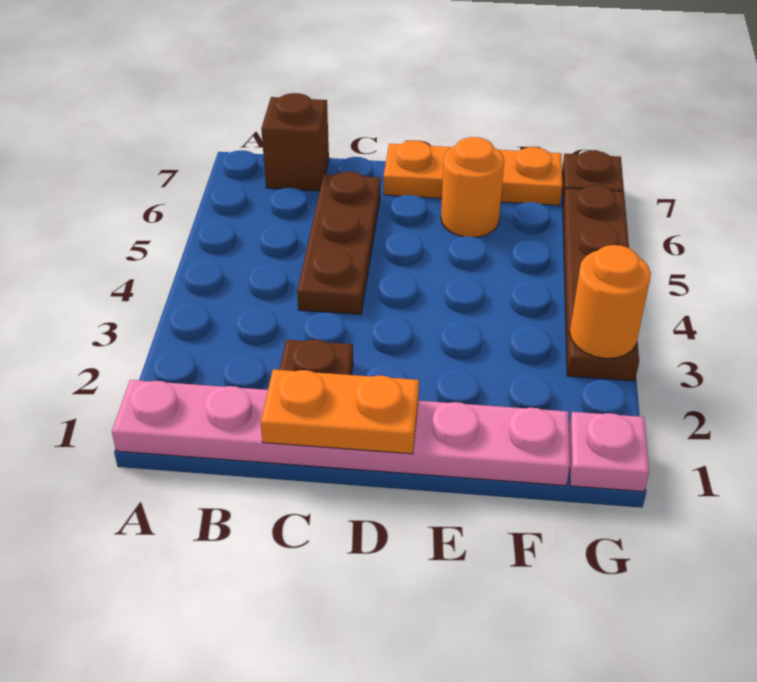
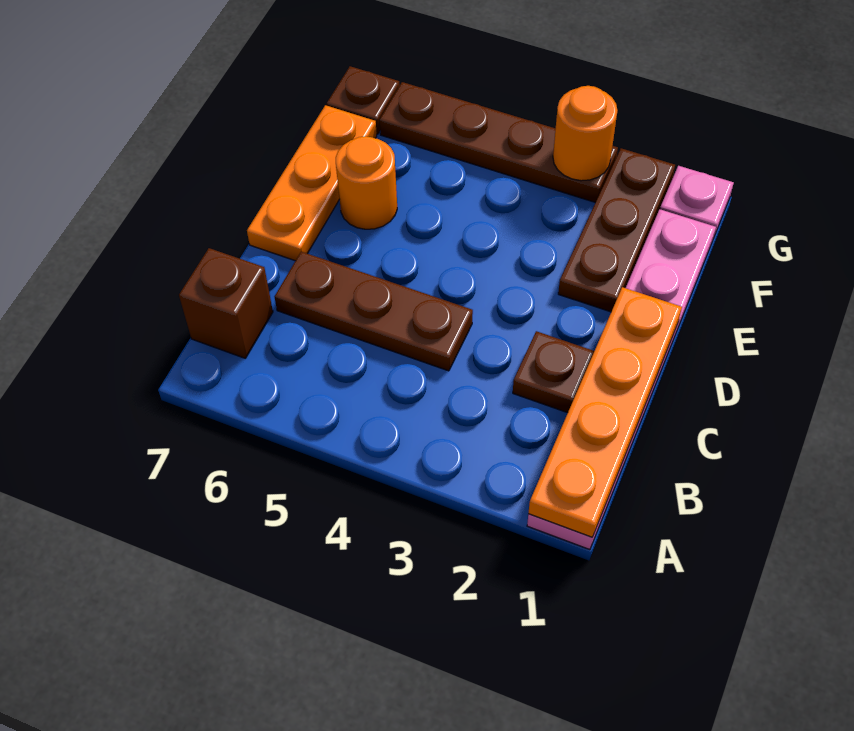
orange plate C1:D1 level 2 -> orange plate A1:D1 level 2
none -> brown plate E2:G2 level 1

